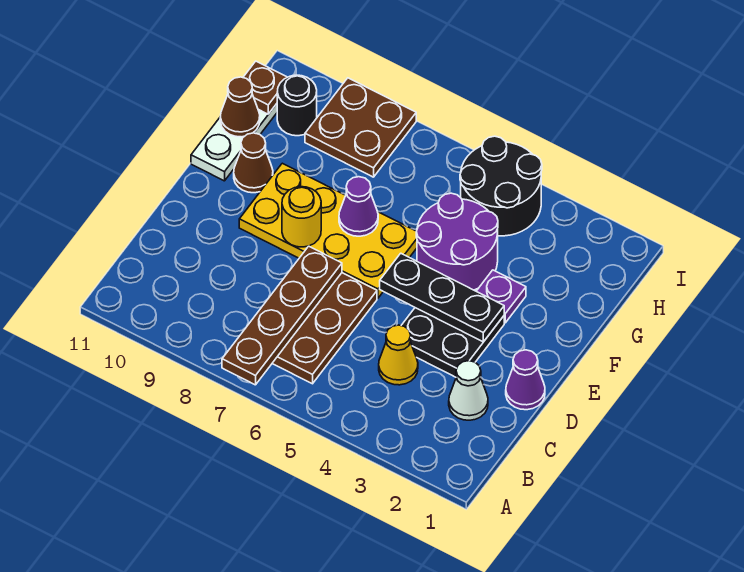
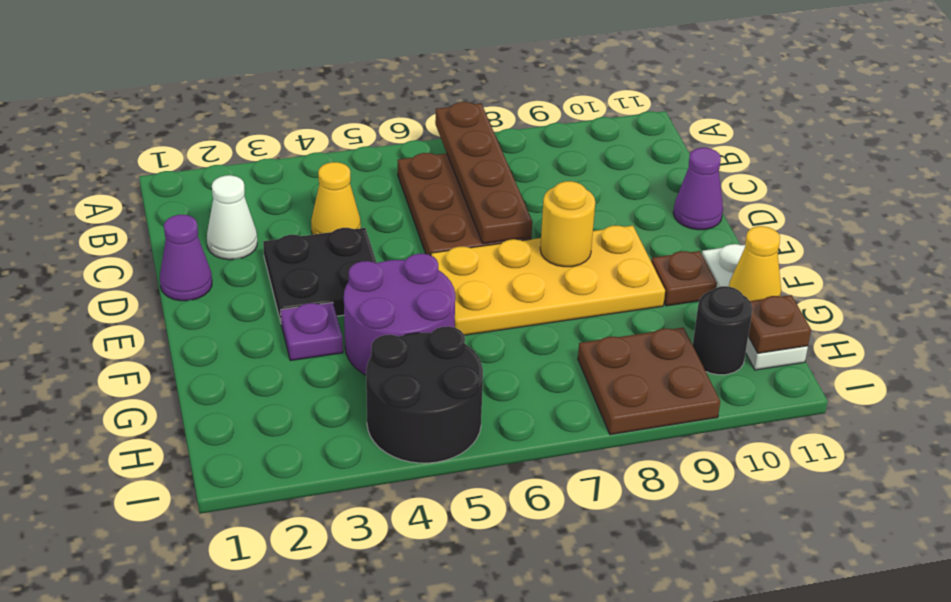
black plate E3:E5 level 2 -> none
purple cone F7 level 2 -> purple cone D11 level 1
brown cone F10 level 1 -> brown plate F10 level 1
brown cone G11 level 2 -> yellow cone G11 level 2

